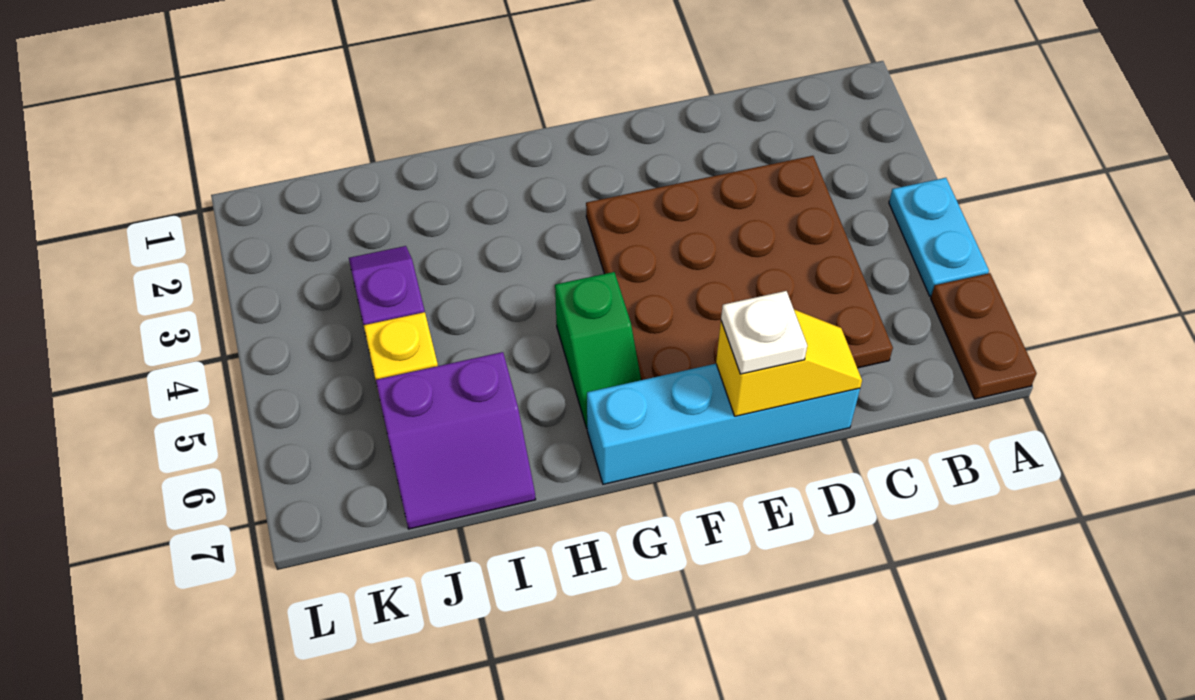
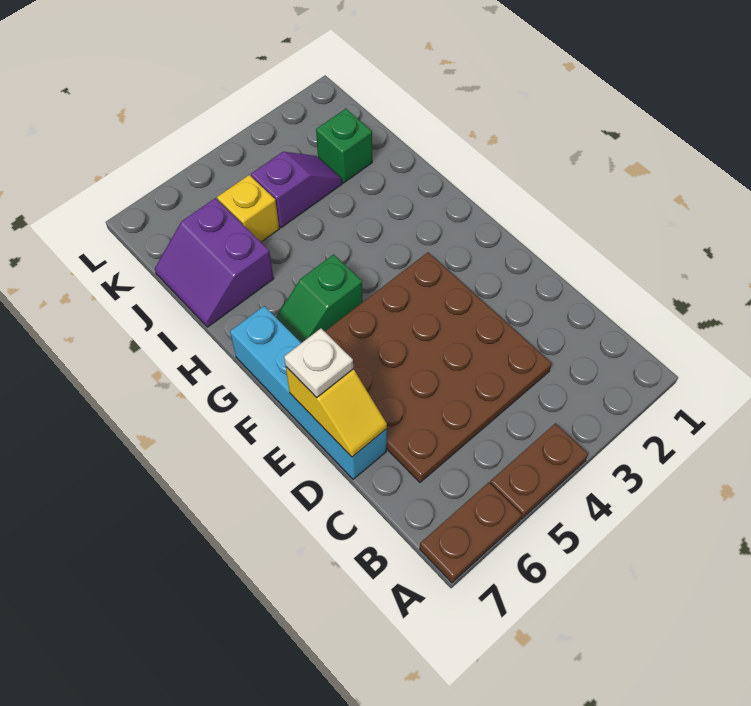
cyan plate A4:A5 level 1 -> brown plate A4:A5 level 1
none -> green brick J2 level 1

